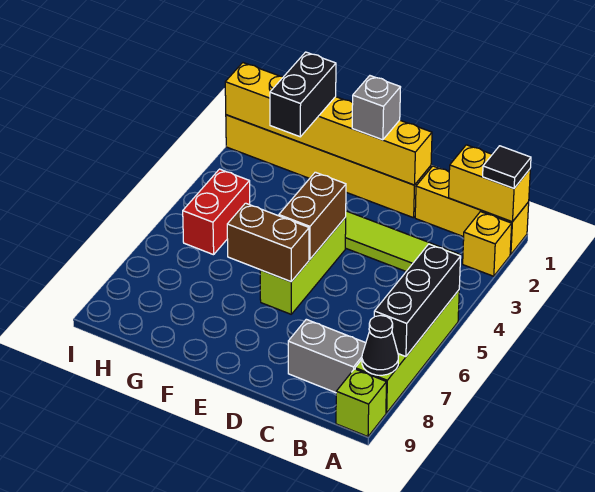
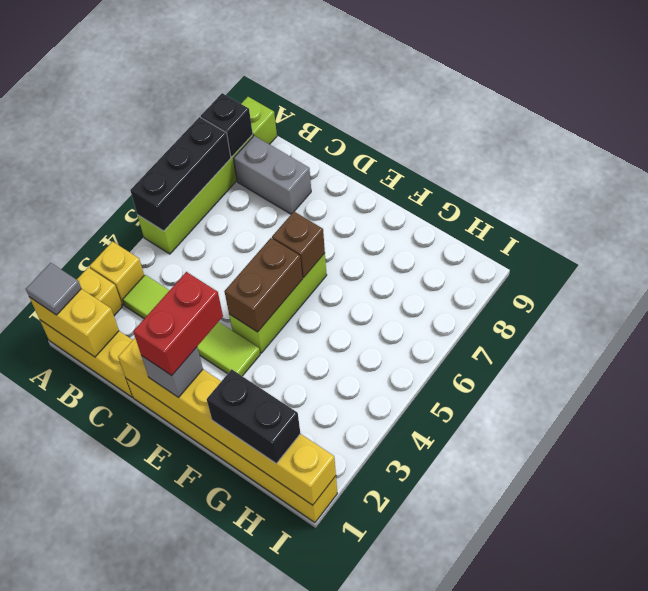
black tile A1 level 3 -> grey tile A1 level 3
none -> yellow brick A3 level 1
black cone A8 level 2 -> black brick A8 level 2
brown brick E6:F6 level 2 -> brown brick E6 level 2
black brick G1:G2 level 3 -> black brick G1:H1 level 3
red brick H4:H5 level 1 -> red brick E1:E2 level 4

